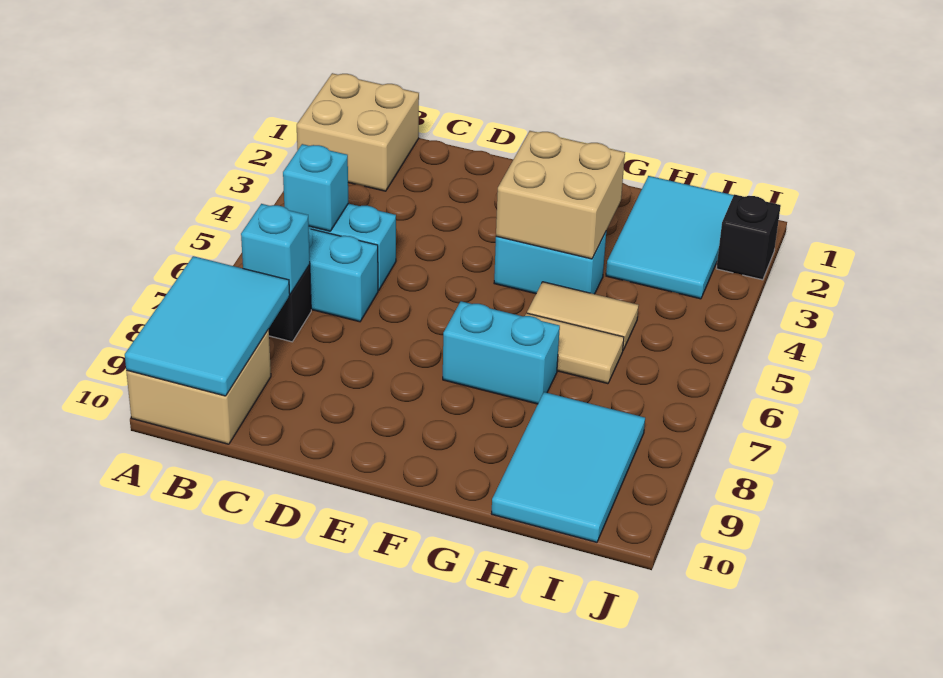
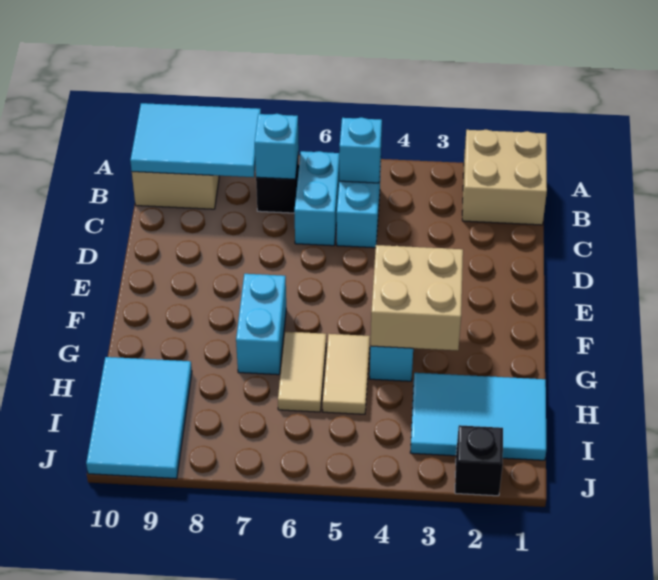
cyan tile H8:I10 level 1 -> cyan tile H9:J10 level 1

